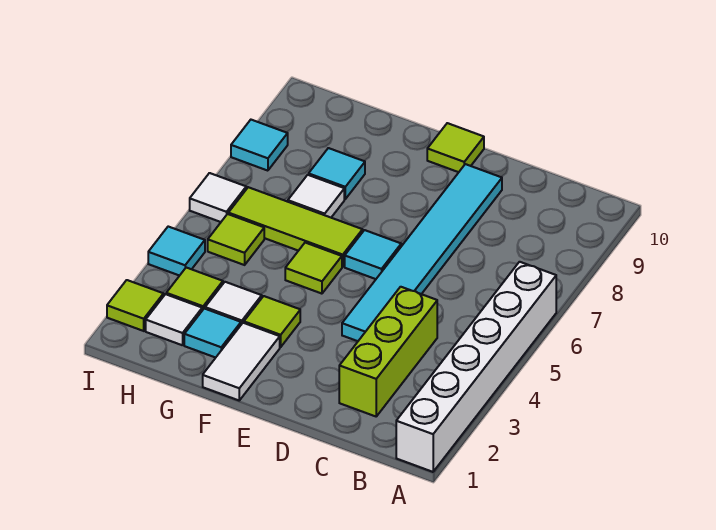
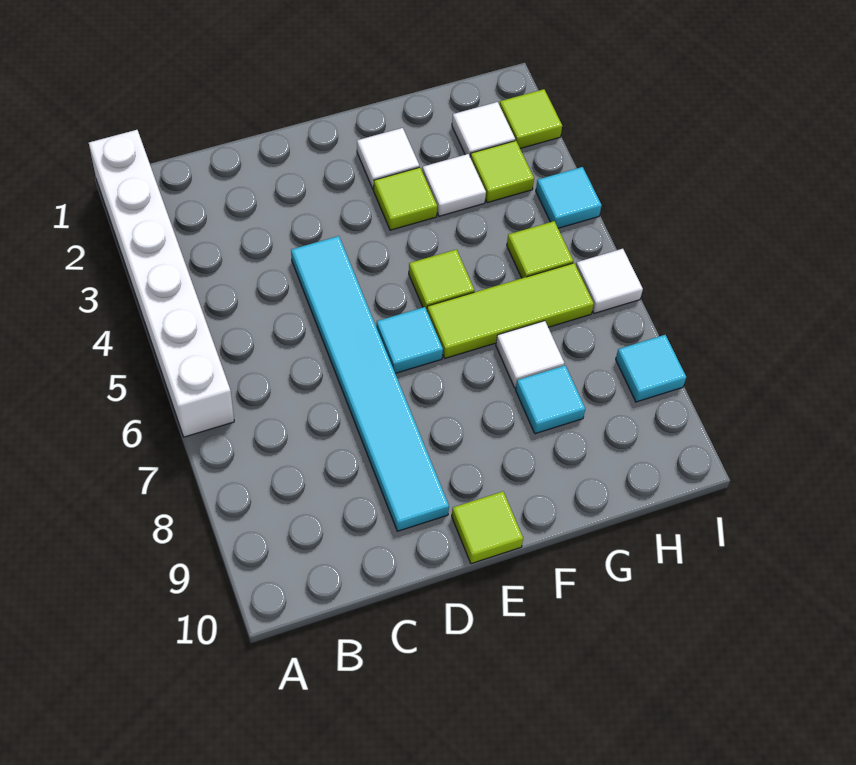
lime brick C2:C4 level 1 -> none
white tile F1:F2 level 1 -> white tile F2 level 1
cyan tile G2 level 1 -> none

